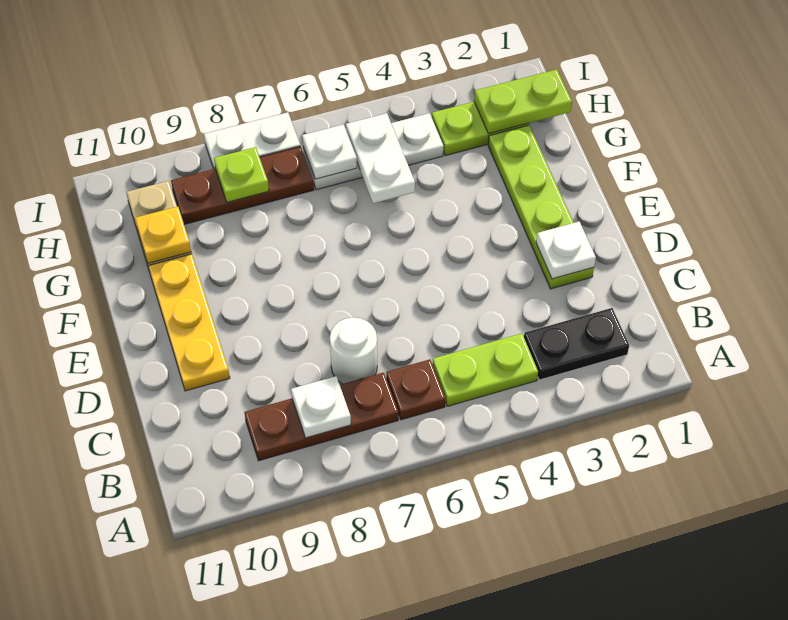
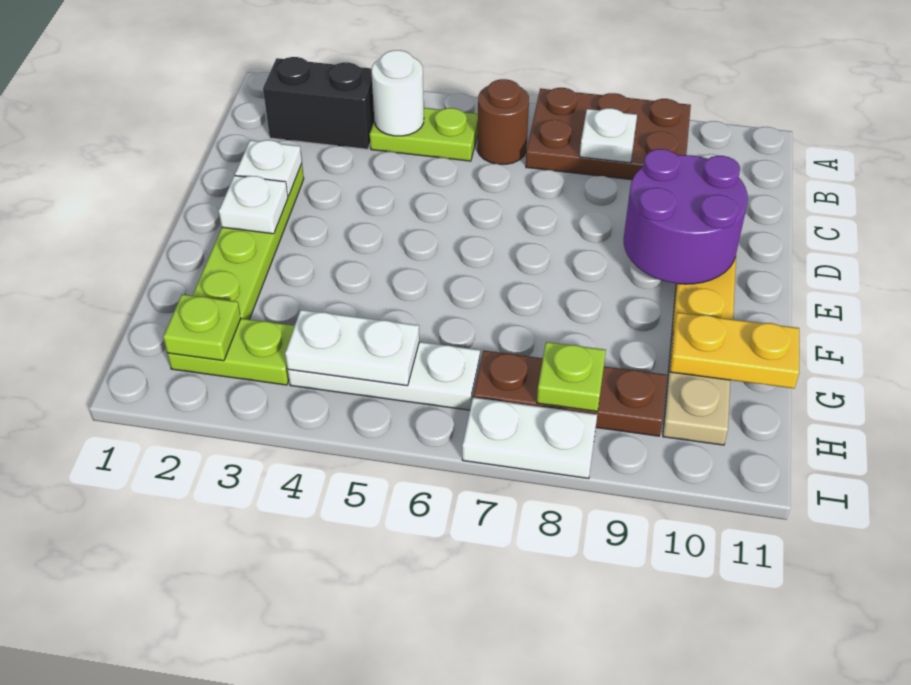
black plate B2:B3 level 1 -> black brick B2:B3 level 1
brown plate B6 level 1 -> brown round brick B6 level 1
brown plate B7:B9 level 1 -> brown plate A7:B9 level 1
white round brick C7 level 1 -> white round brick B4 level 2
none -> purple round brick D9:E10 level 2
white plate G5:H5 level 2 -> white plate H4:H5 level 2
yellow plate G10 level 2 -> yellow plate G10:G11 level 2
lime plate H1:H2 level 2 -> lime plate H2 level 2
white plate H6 level 2 -> white plate E2 level 2

